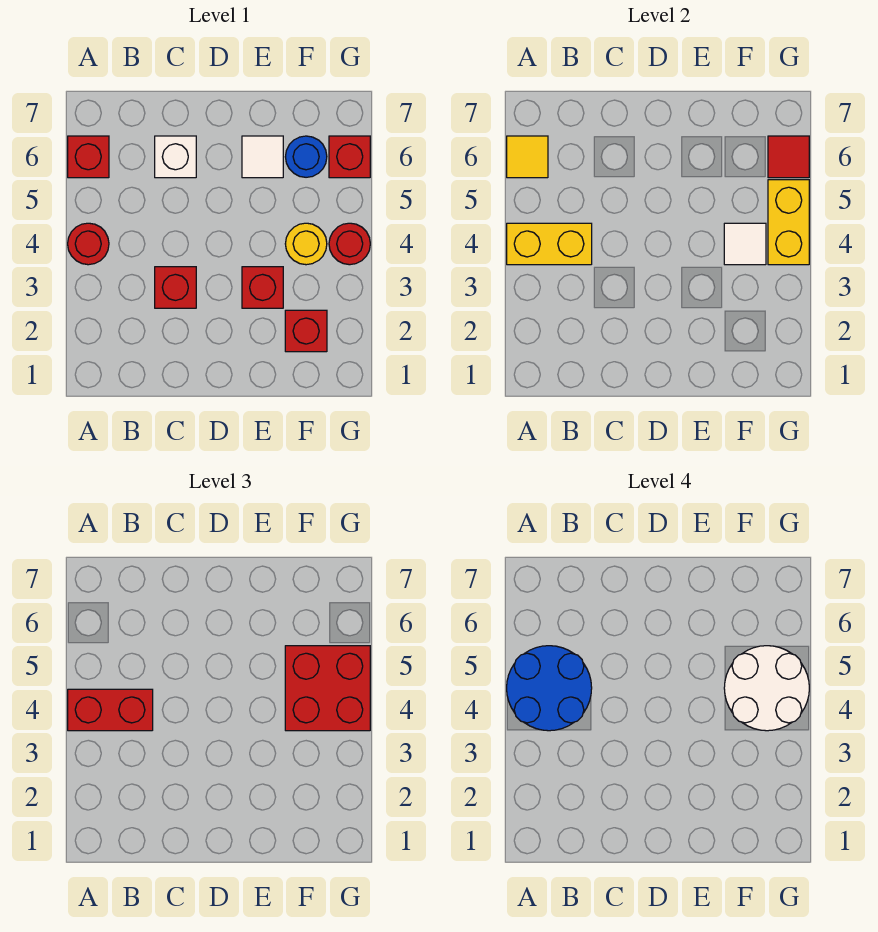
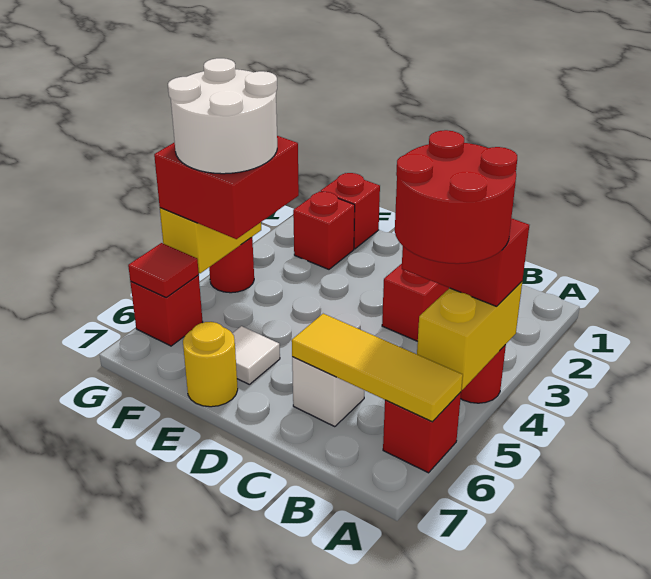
yellow brick A4:B4 level 2 -> yellow brick A4:A5 level 2
blue round brick A4:B5 level 4 -> red round brick A4:B5 level 4
yellow tile A6 level 2 -> yellow tile A6:C6 level 2
red brick E3 level 1 -> red brick F1 level 1
yellow round brick F4 level 1 -> yellow round brick E7 level 1
white tile F4 level 2 -> none
blue round brick F6 level 1 -> none

